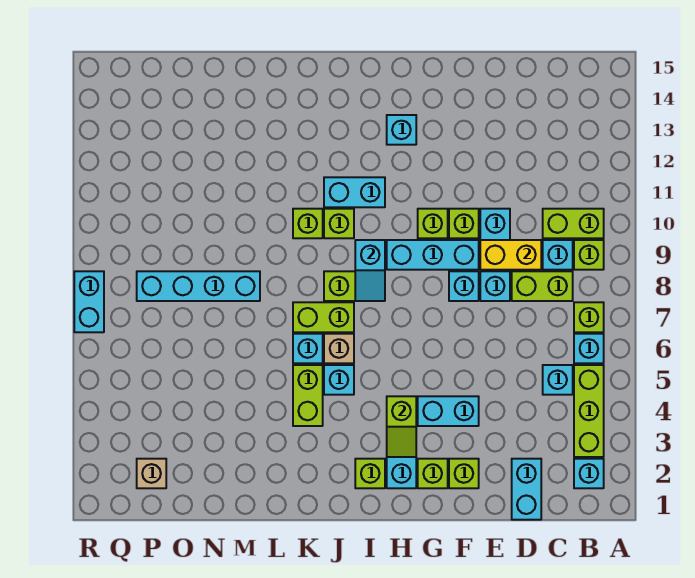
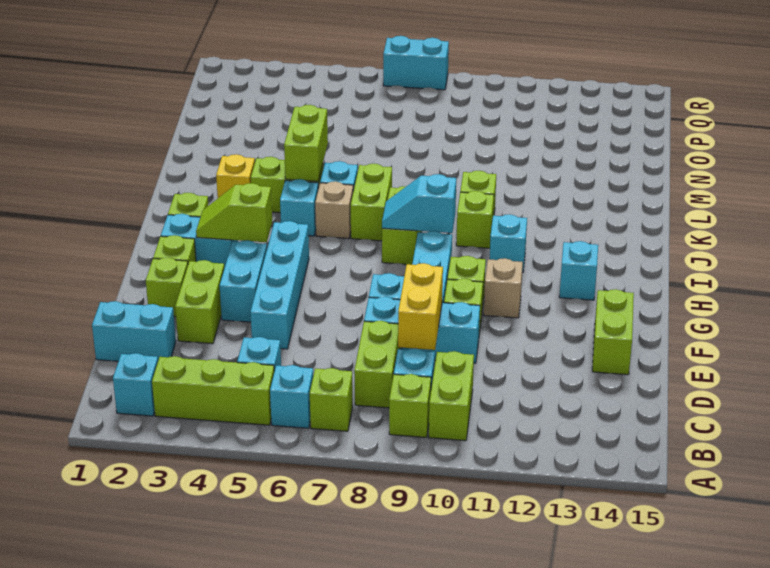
none -> lime brick E3:F3 level 1
none -> lime brick E14:F14 level 1
cyan brick I11:J11 level 1 -> cyan brick I11 level 1
none -> yellow brick K3 level 1
none -> lime brick K5:L5 level 2
cyan brick M8:P8 level 1 -> cyan brick E5:H5 level 1
tan brick P2 level 1 -> tan brick G11 level 1

